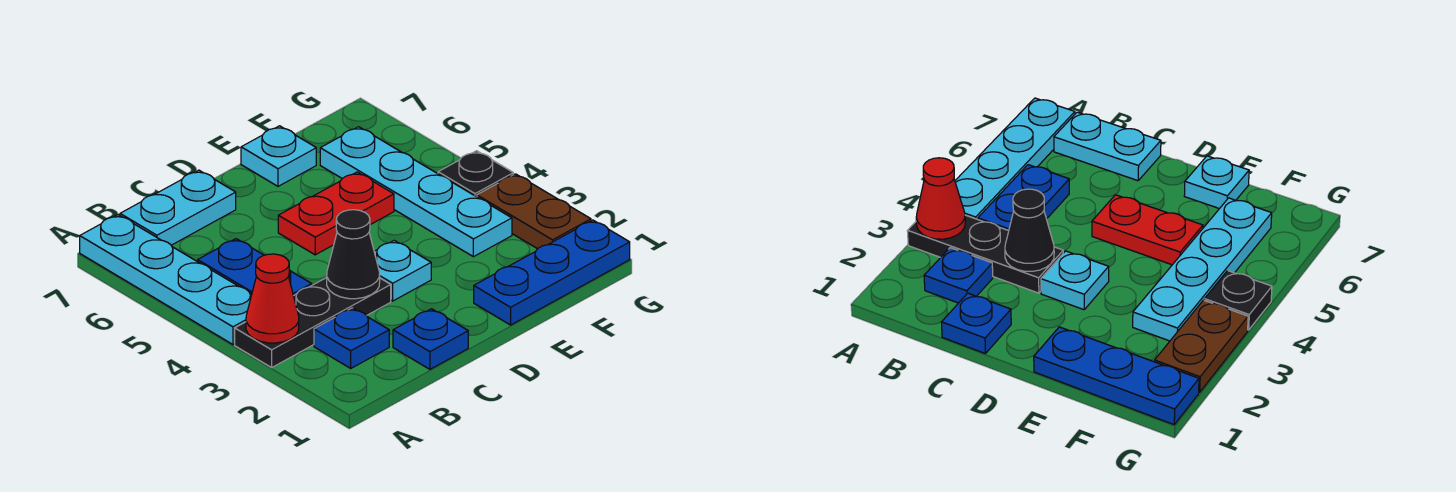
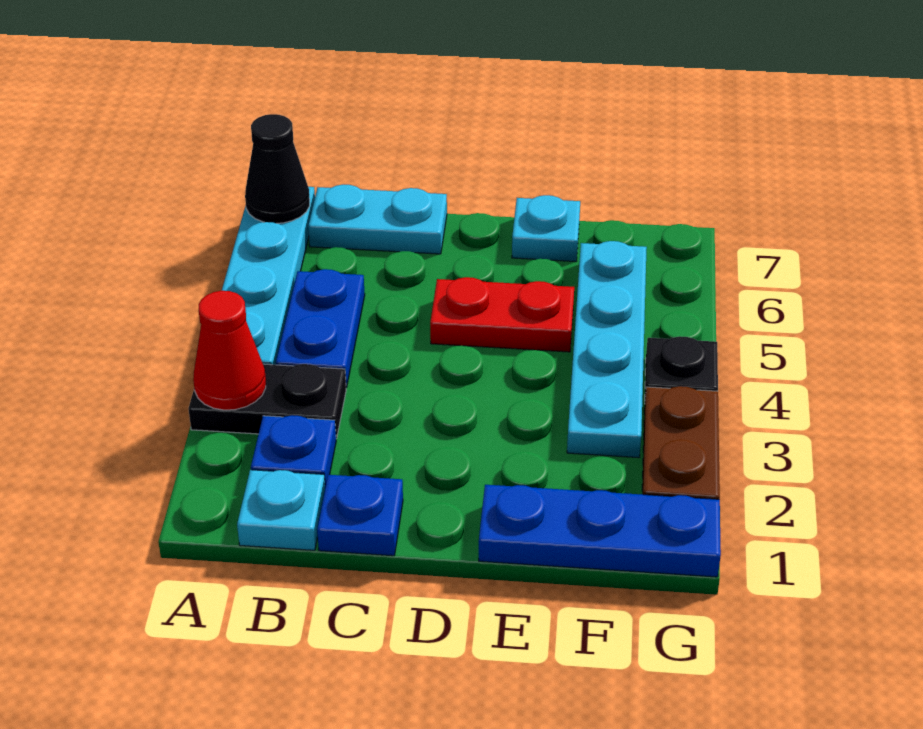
black plate A3:C3 level 1 -> black plate A3:B3 level 1
black cone C3 level 2 -> black cone A7 level 2
cyan plate D3 level 1 -> cyan plate B1 level 1

